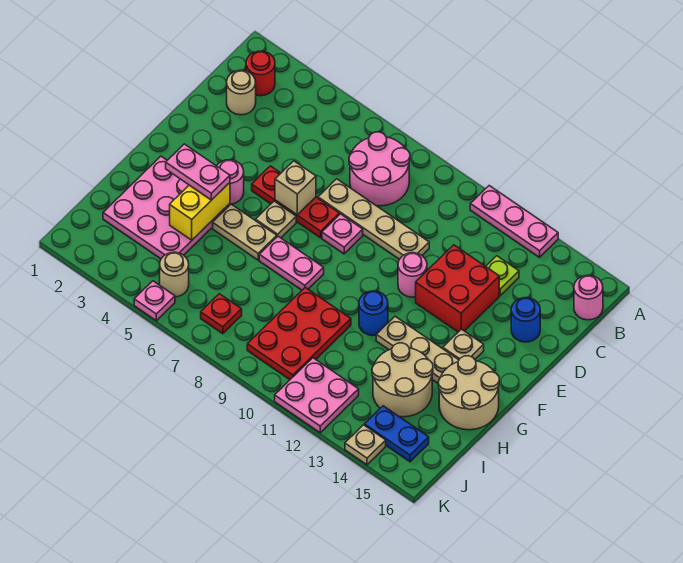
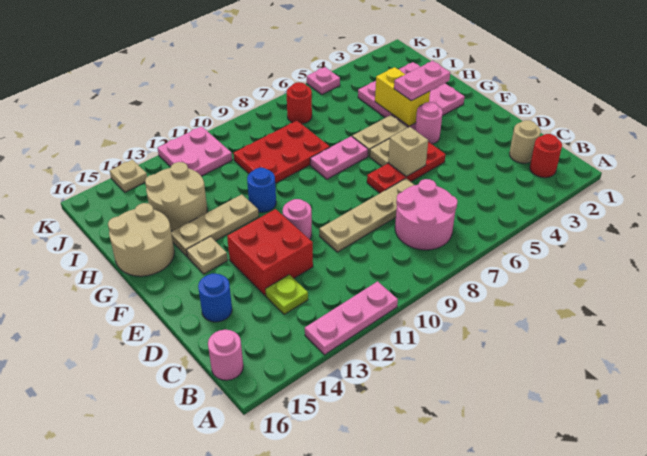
pink plate E8 level 1 -> none
red plate H9:J10 level 1 -> red plate H8:I10 level 1
tan round brick J5 level 1 -> none
red plate J7 level 1 -> red round brick J7 level 1
blue plate J14:J15 level 1 -> none

